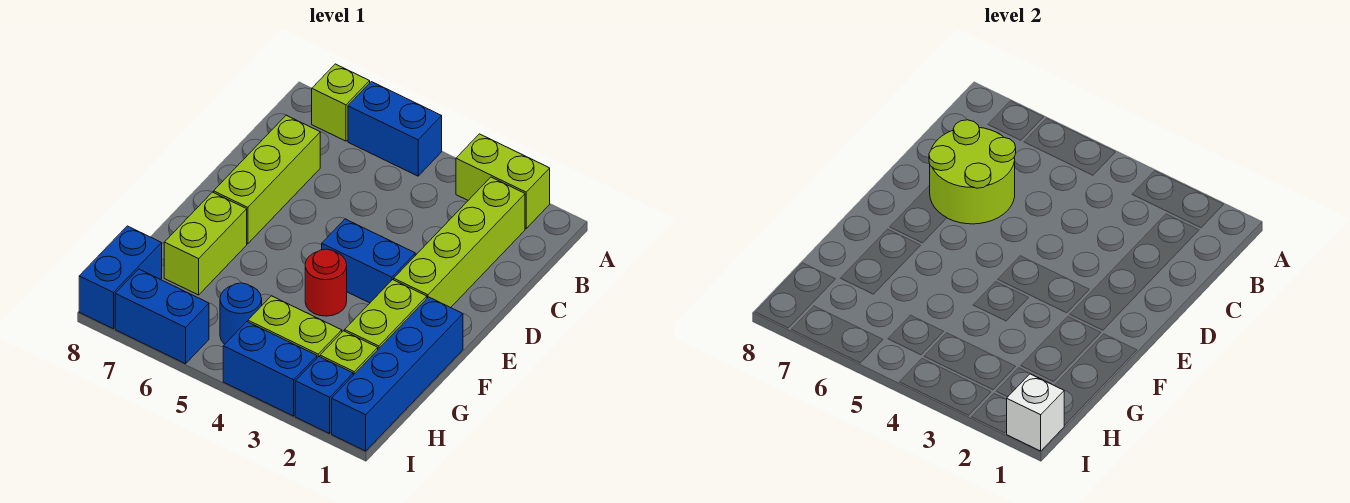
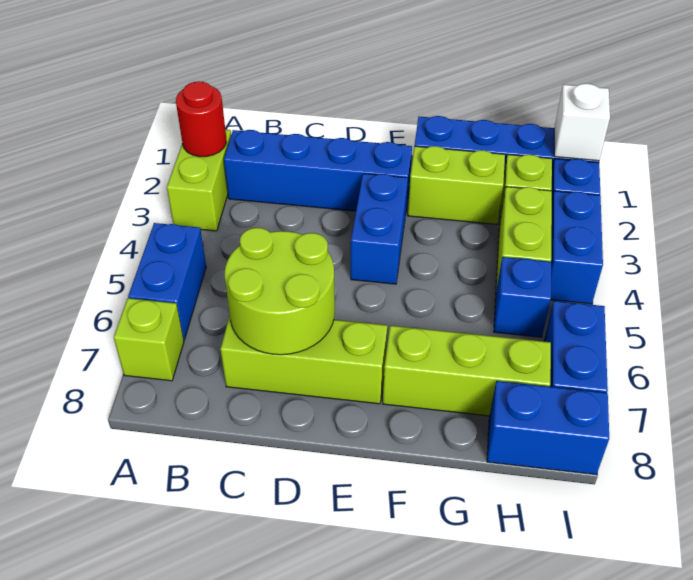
lime brick B2:E2 level 1 -> blue brick B2:E2 level 1
red round brick F4 level 1 -> red round brick A2 level 2
lime brick F7:G7 level 1 -> lime brick F7:H7 level 1
blue round brick H5 level 1 -> blue brick H5 level 1

